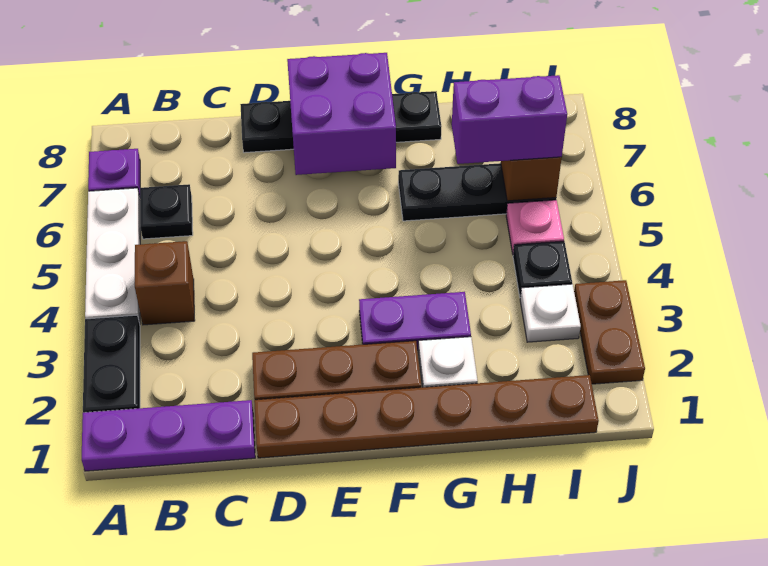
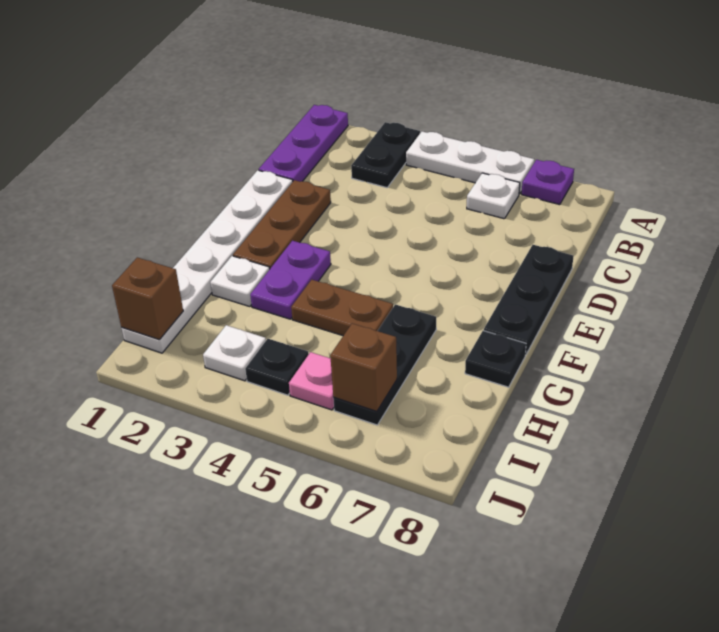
black plate A2:A3 level 1 -> black plate A3:B3 level 1
brown brick B4 level 1 -> brown brick I1 level 2
black plate B6 level 1 -> white plate B6 level 1
brown plate D1:I1 level 1 -> white plate D1:I1 level 1
purple brick E7:F8 level 2 -> none
purple brick H6:I6 level 3 -> none
brown plate J2:J3 level 1 -> brown plate G4:G5 level 1

